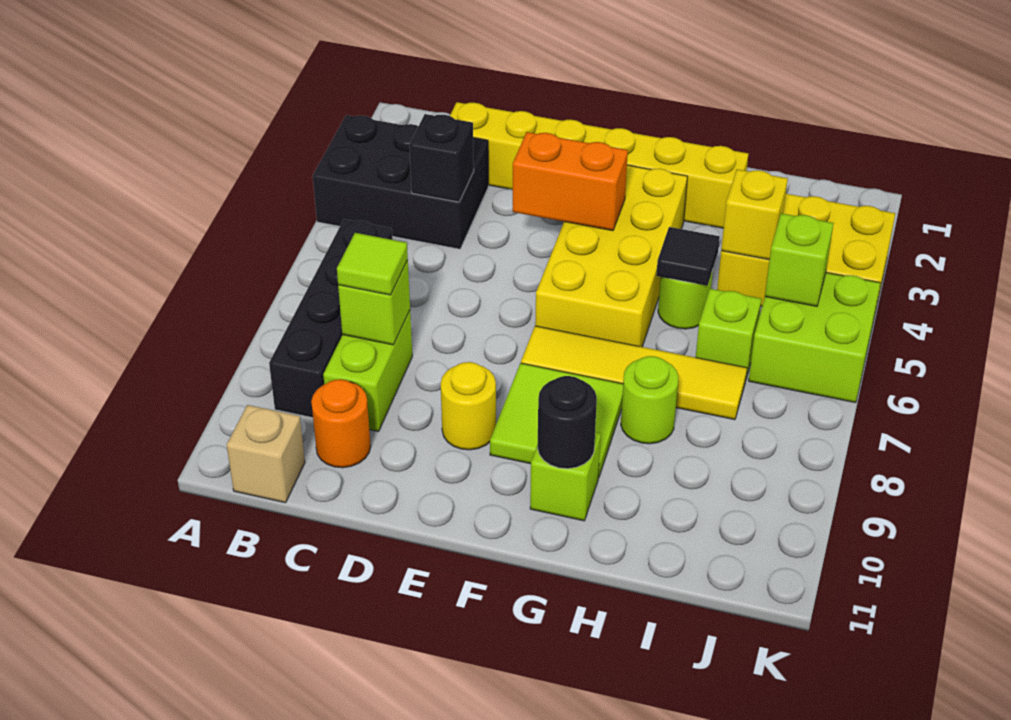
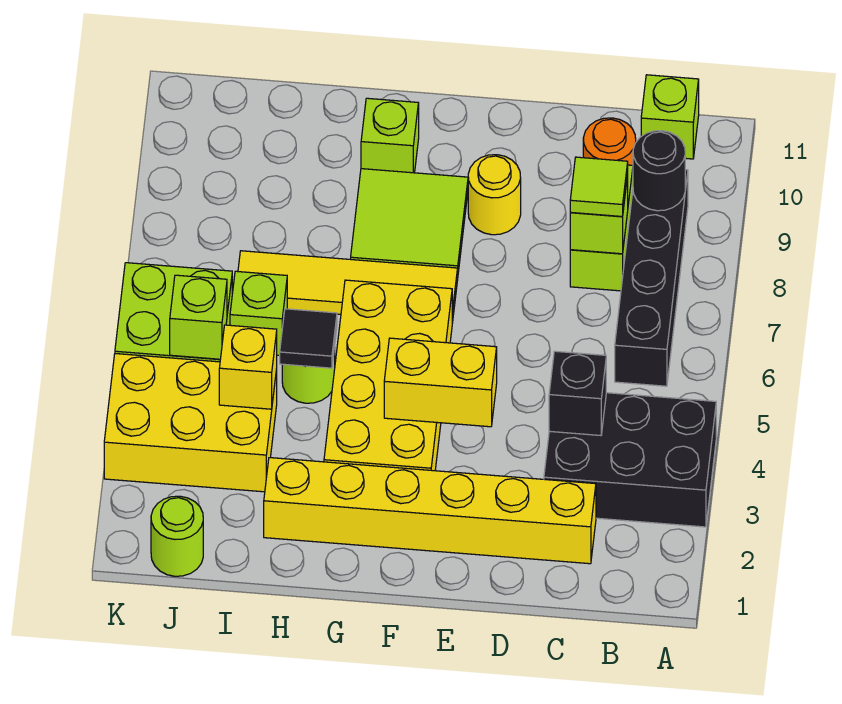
tan brick B11 level 1 -> lime brick B11 level 1
orange brick E4:F4 level 2 -> yellow brick E4:F4 level 2
black round brick G10 level 2 -> black round brick B9 level 2
lime round brick H8 level 1 -> lime round brick J1 level 1

